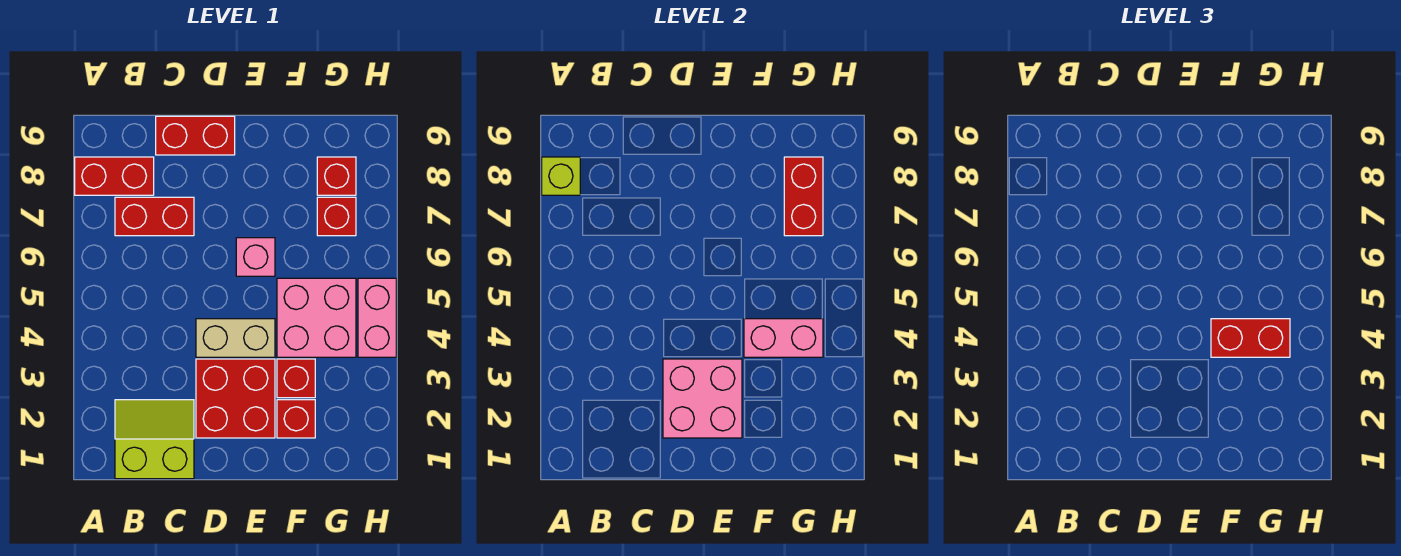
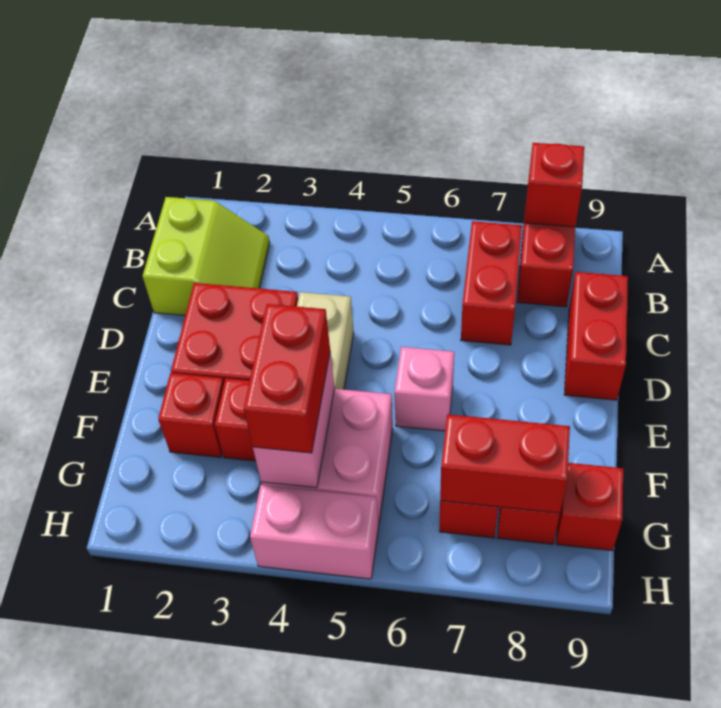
lime brick A8 level 2 -> red brick A8 level 2
pink brick D2:E3 level 2 -> none
none -> red brick G9 level 1

